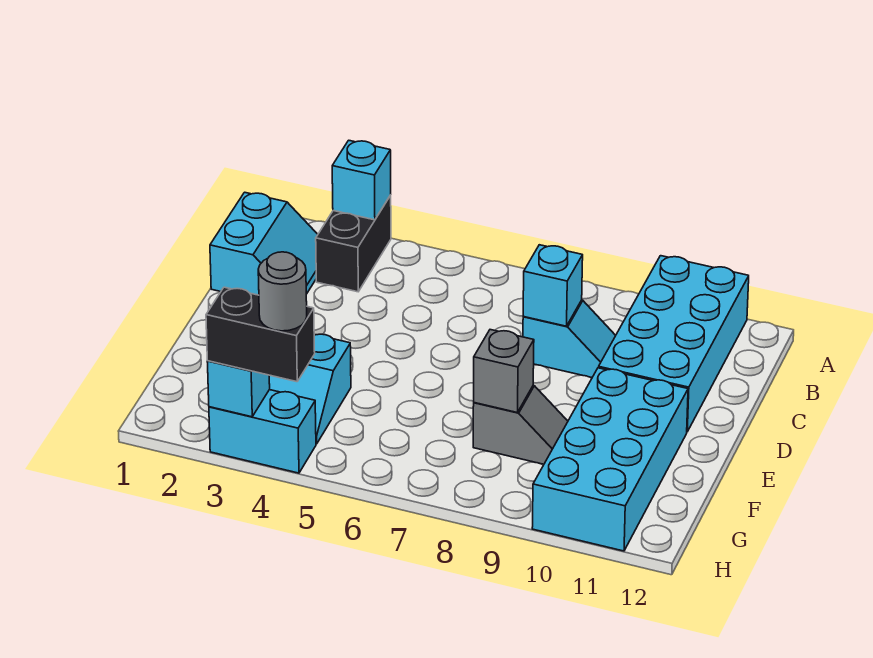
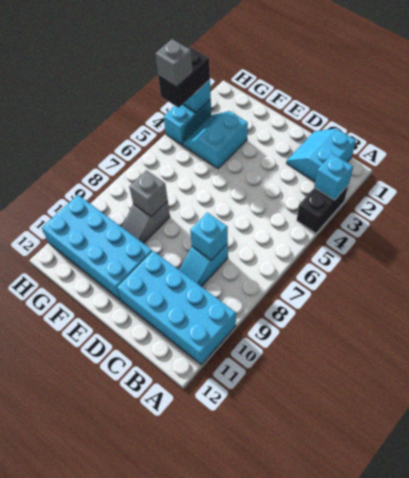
black brick A3:B3 level 1 -> black brick A3:A4 level 1
cyan slope B1:C2 level 1 top 1 -> cyan slope B1:C2 level 1 top B
grey round brick H4 level 4 -> grey brick H4 level 4

